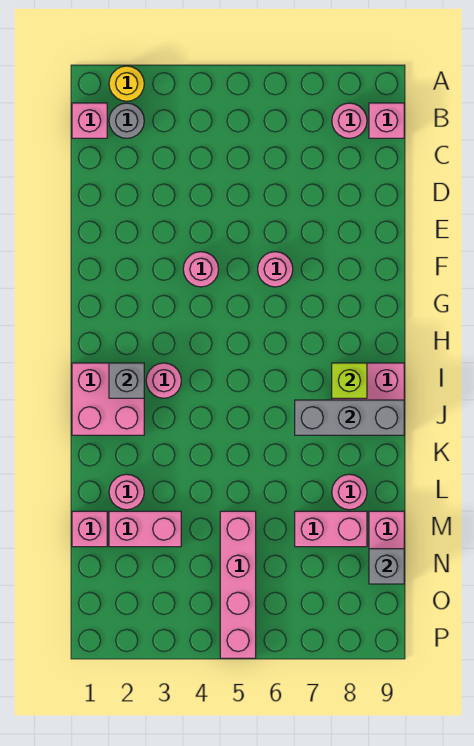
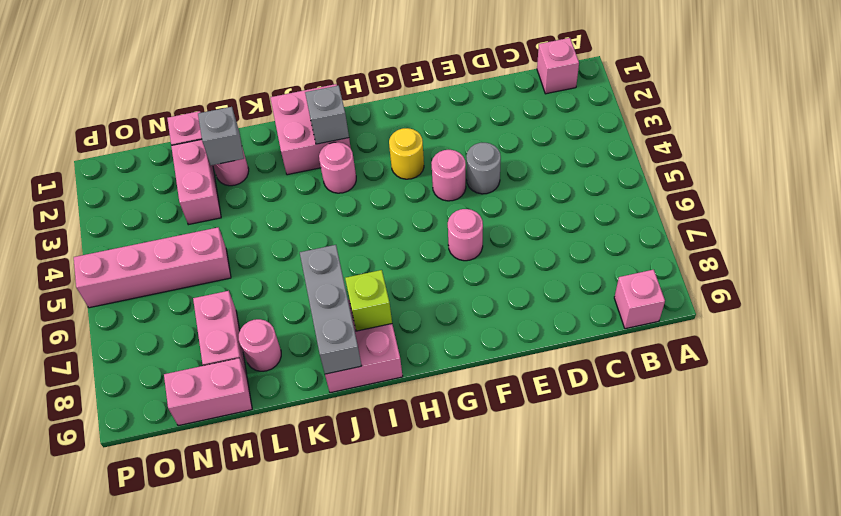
yellow round brick A2 level 1 -> yellow round brick G3 level 1
grey round brick B2 level 1 -> grey round brick E4 level 1
pink round brick B8 level 1 -> none
grey brick N9 level 2 -> grey brick L2 level 2

